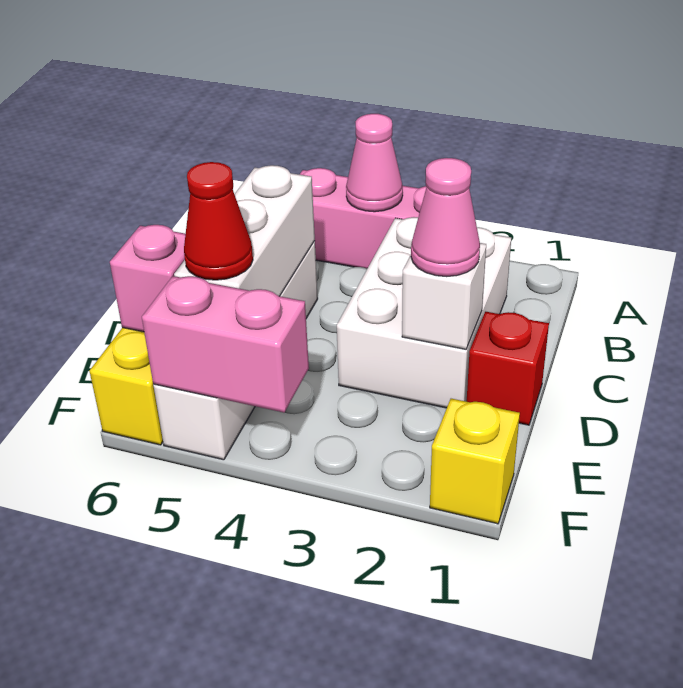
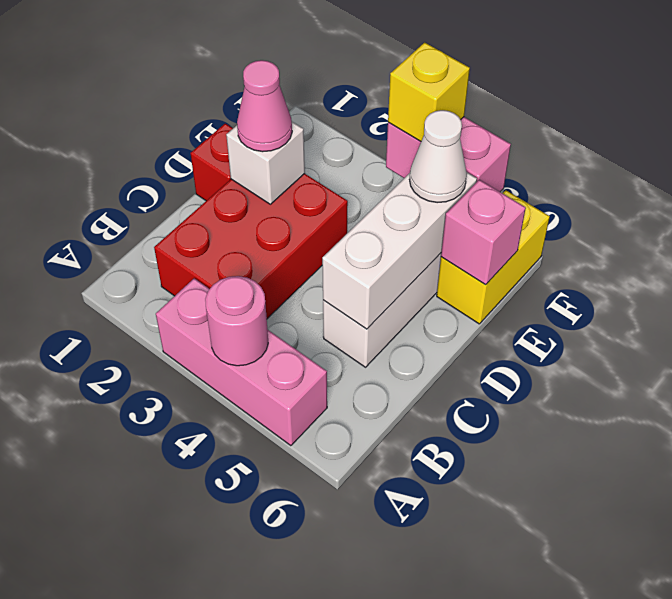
pink cone A4 level 2 -> pink round brick A4 level 2
white brick B2:D3 level 1 -> red brick B2:D3 level 1
red cone E5 level 3 -> white cone E5 level 3
yellow brick F1 level 1 -> yellow brick F4 level 3

